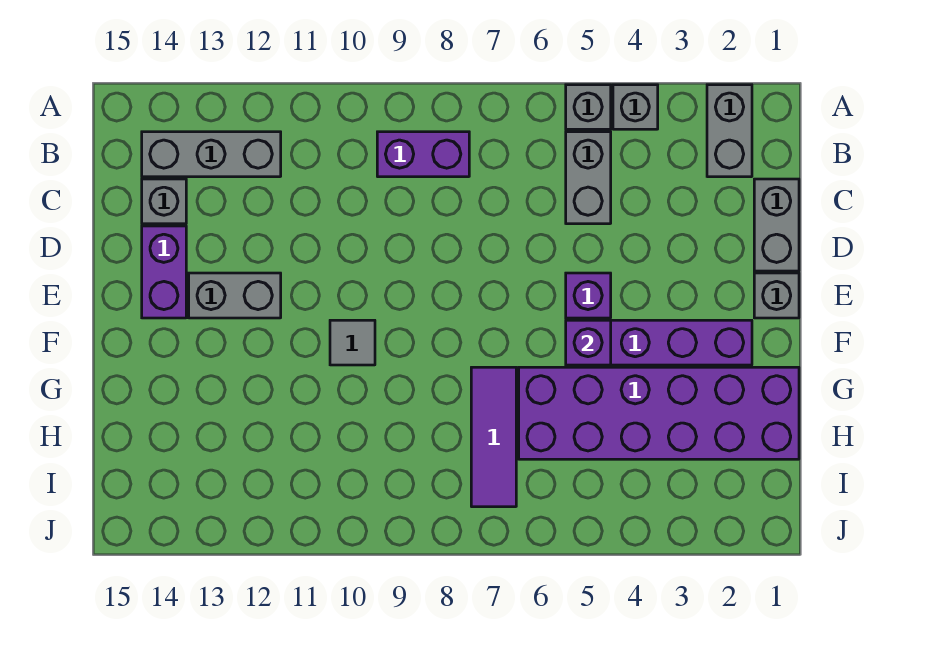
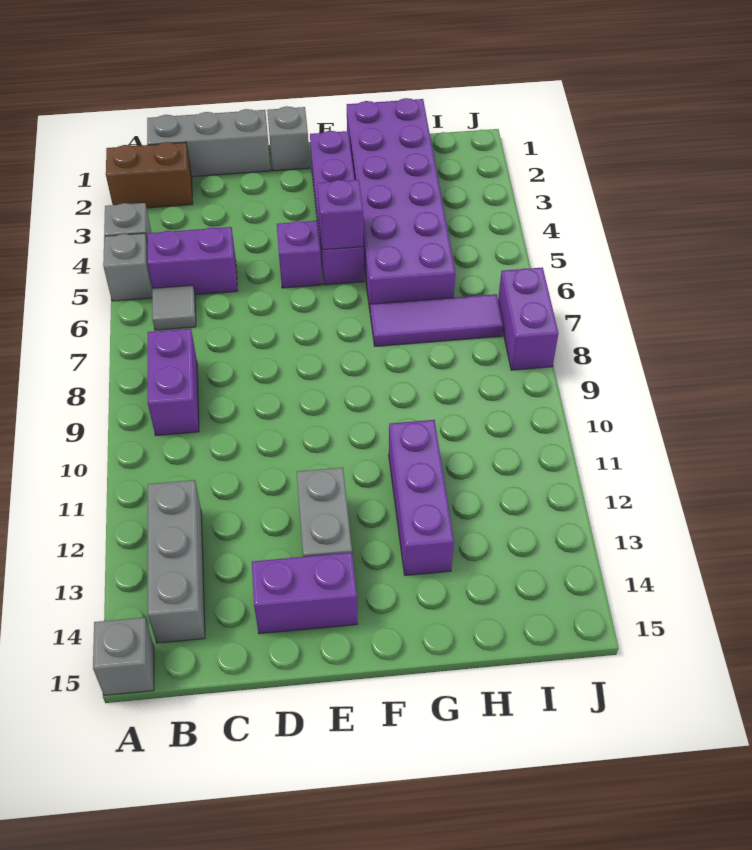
grey brick A2:B2 level 1 -> brown brick A2:B2 level 1
grey brick B5:C5 level 1 -> purple brick B5:C5 level 1
grey brick C1:D1 level 1 -> grey brick B1:D1 level 1
grey brick C14 level 1 -> grey brick A15 level 1
grey tile F10 level 1 -> grey tile B6 level 1
none -> purple brick G11:G13 level 1
none -> purple brick J7:J8 level 1

